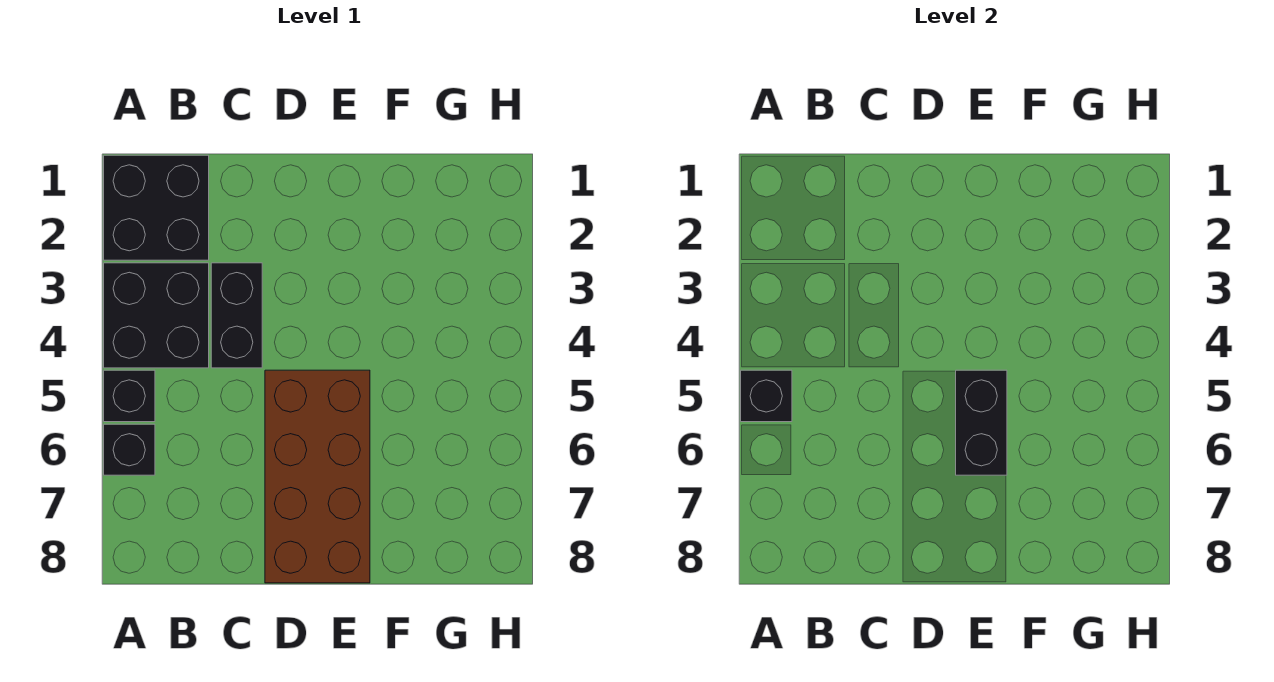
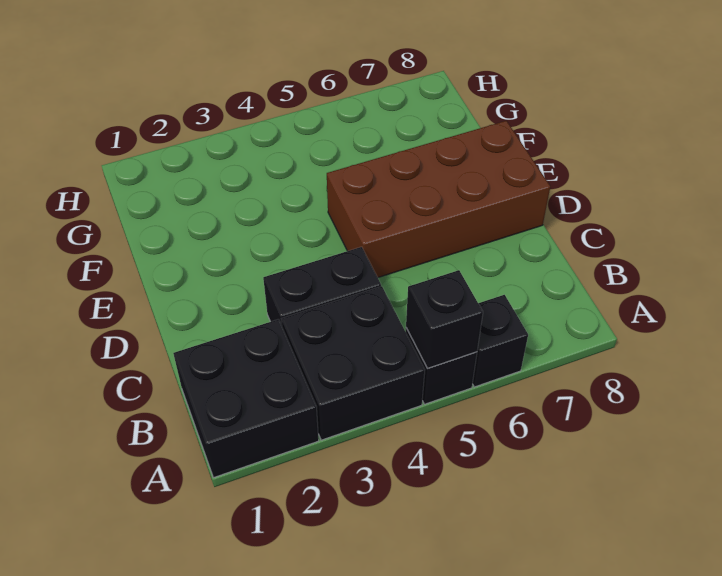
black brick E5:E6 level 2 -> none

